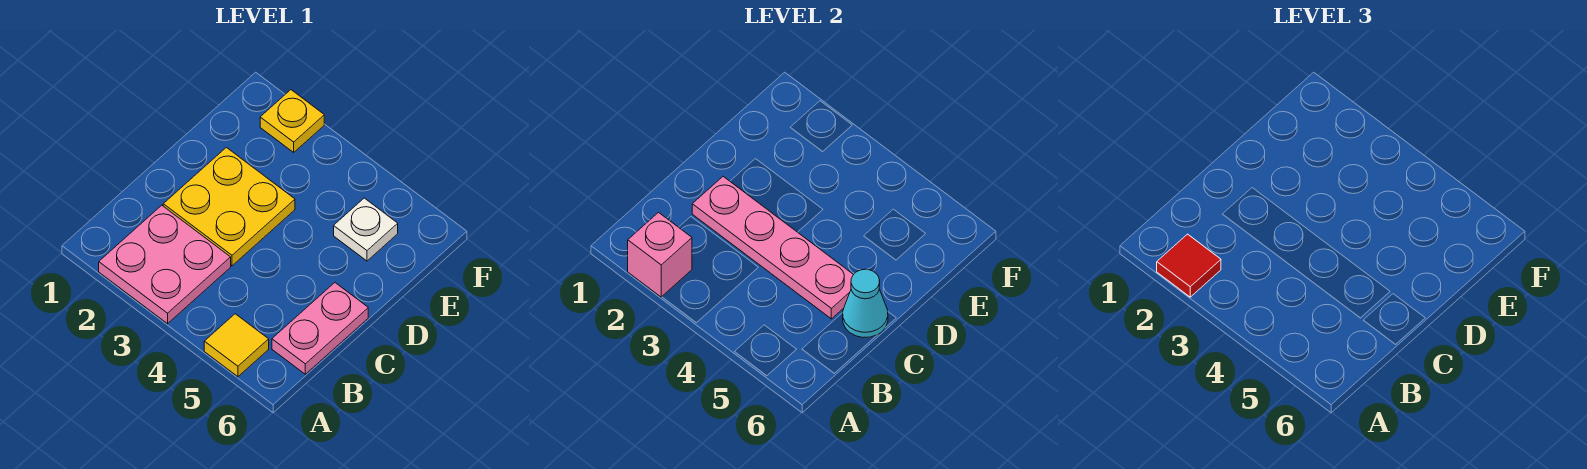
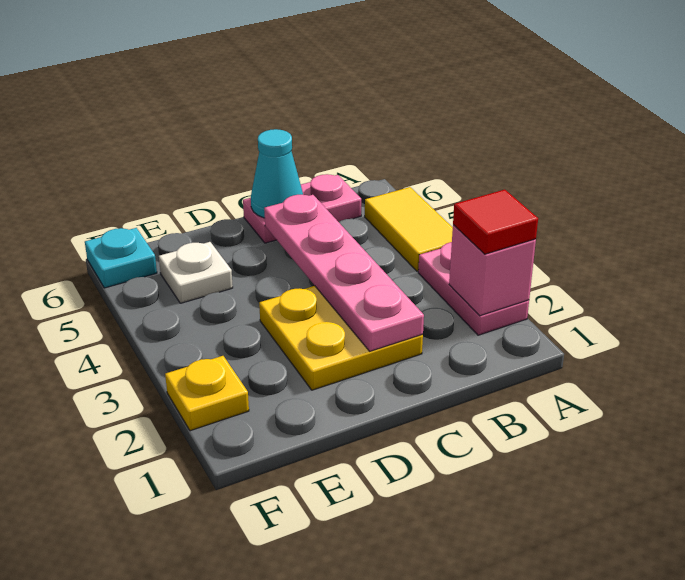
pink plate A2:B3 level 1 -> pink plate A2:A3 level 1
yellow tile A5 level 1 -> yellow tile A4:A5 level 1
none -> cyan plate F6 level 1

